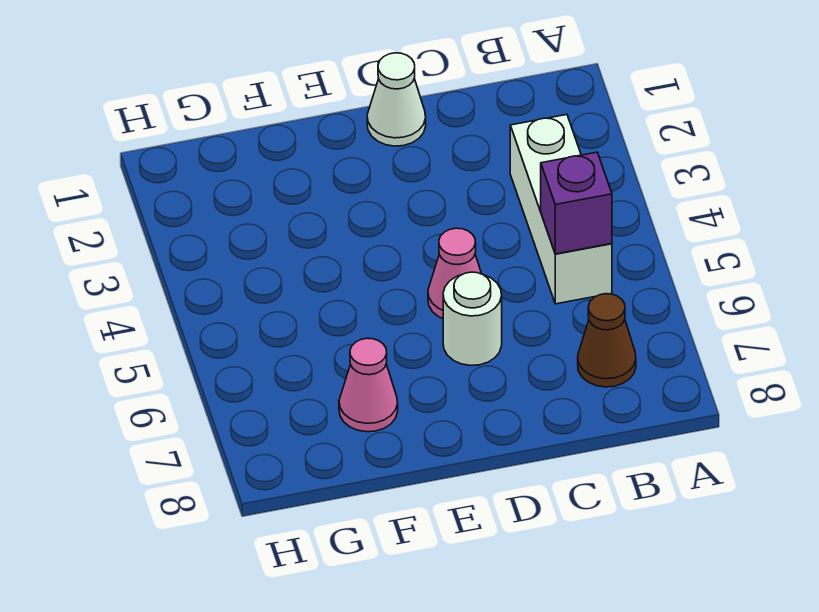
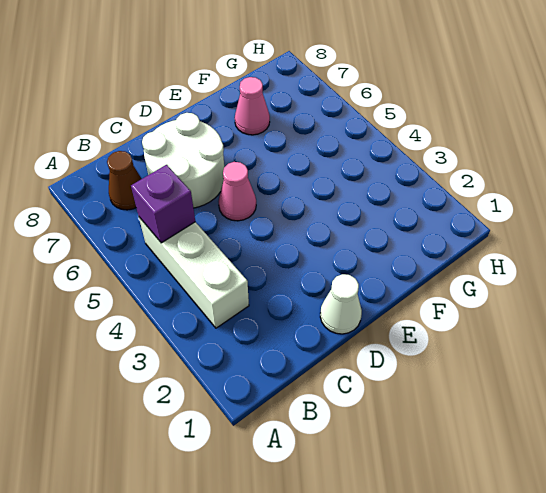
white round brick D6 level 1 -> white round brick C6:D7 level 1

